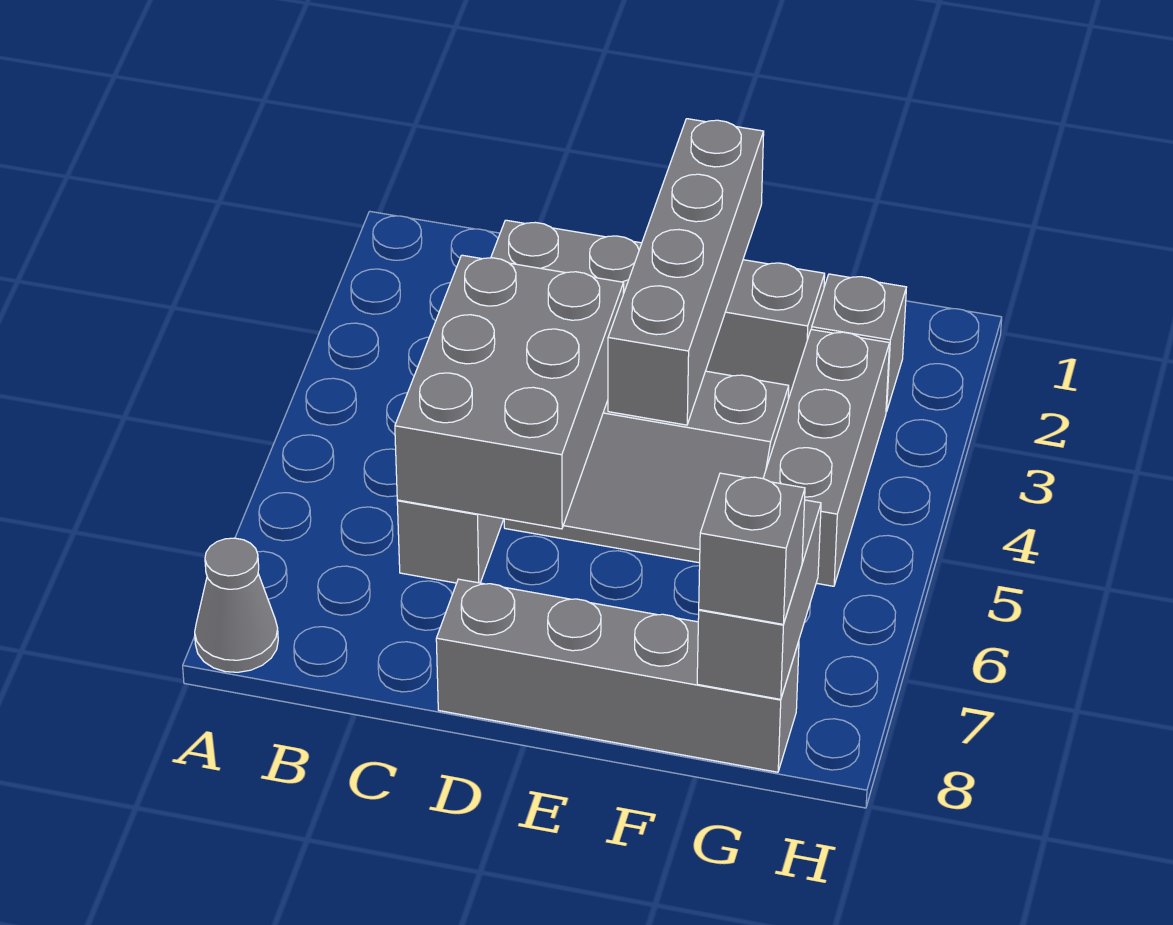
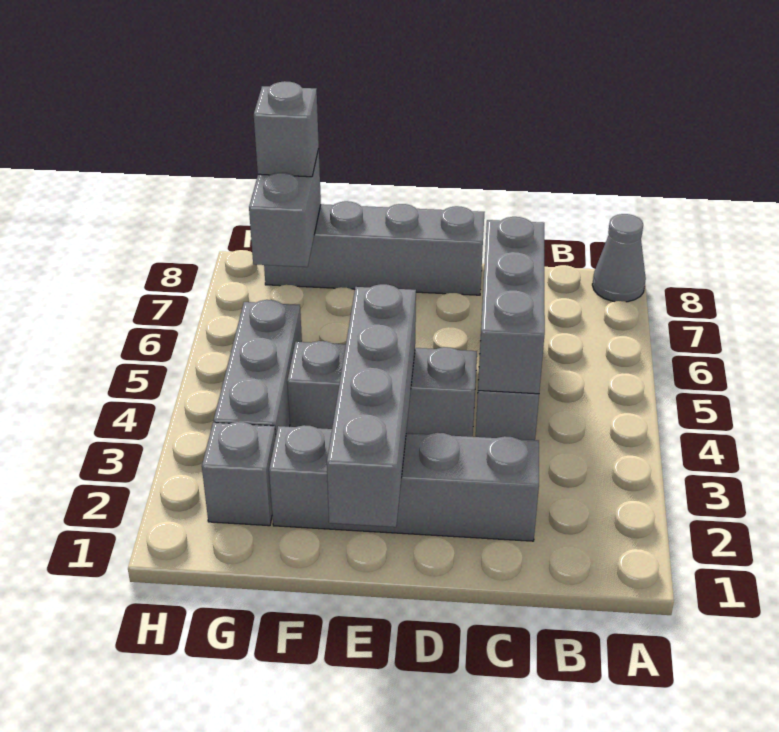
grey brick C4:D6 level 2 -> grey brick C4:C6 level 2

